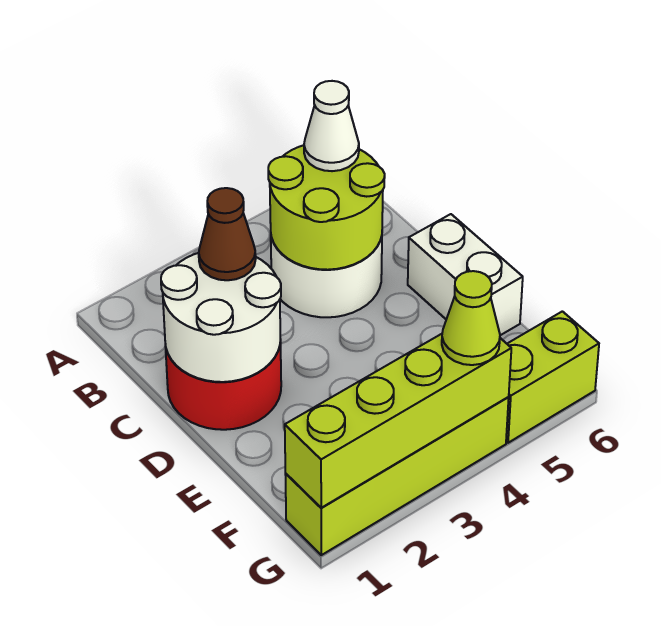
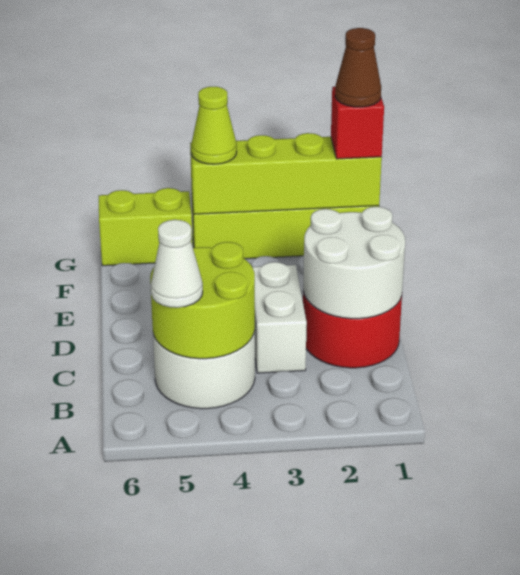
brown cone C2 level 3 -> brown cone G1 level 4
white brick D6:E6 level 1 -> white brick C3:D3 level 1
none -> red brick G1 level 3

